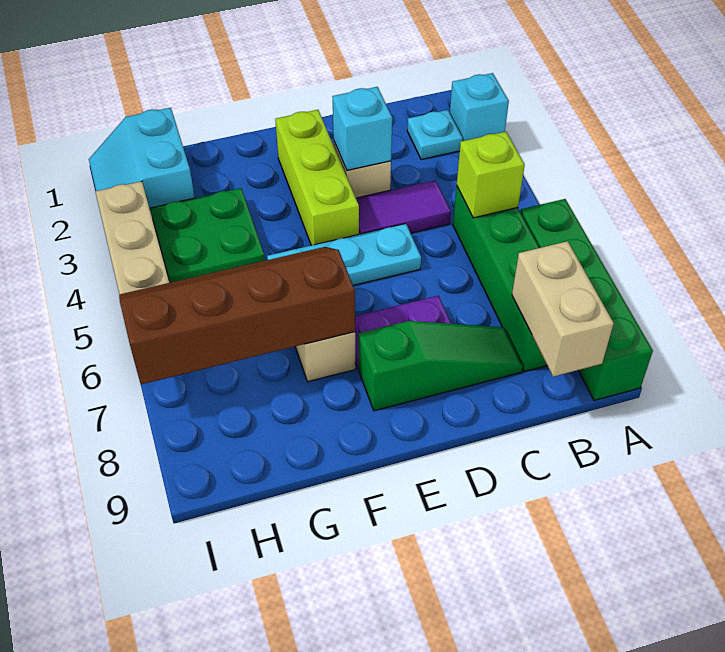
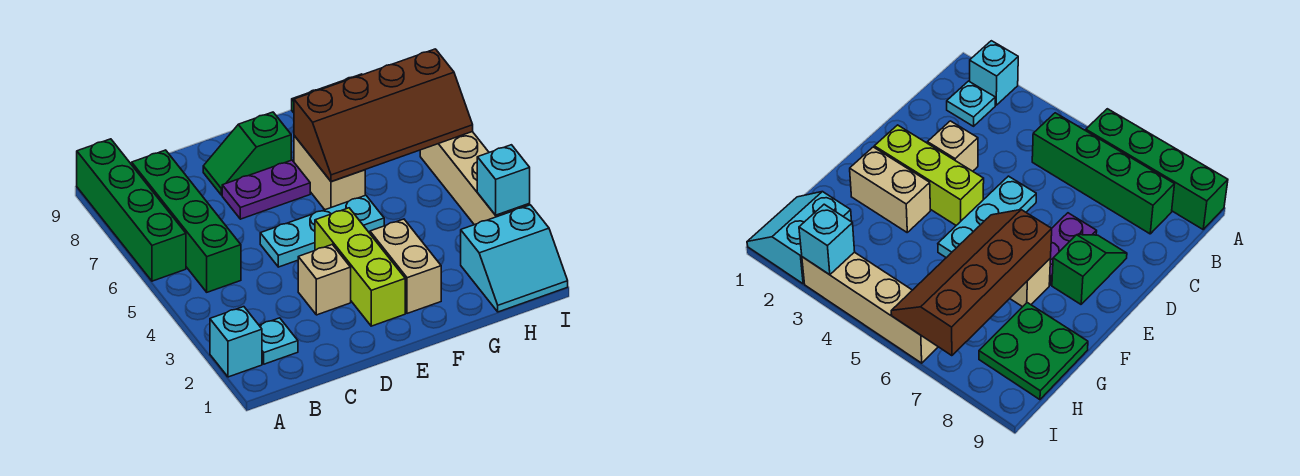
lime brick B5 level 2 -> none
tan brick B8:B9 level 2 -> tan brick F2:F3 level 1
purple tile C4:D4 level 1 -> none
green slope C8:E8 level 1 top E -> green slope D8:E8 level 1 top E
cyan brick D3 level 2 -> cyan brick I3 level 2
green plate G3:H4 level 1 -> green plate G8:H9 level 1
cyan slope H1:I2 level 1 top H -> cyan slope H1:I2 level 1 top 2

